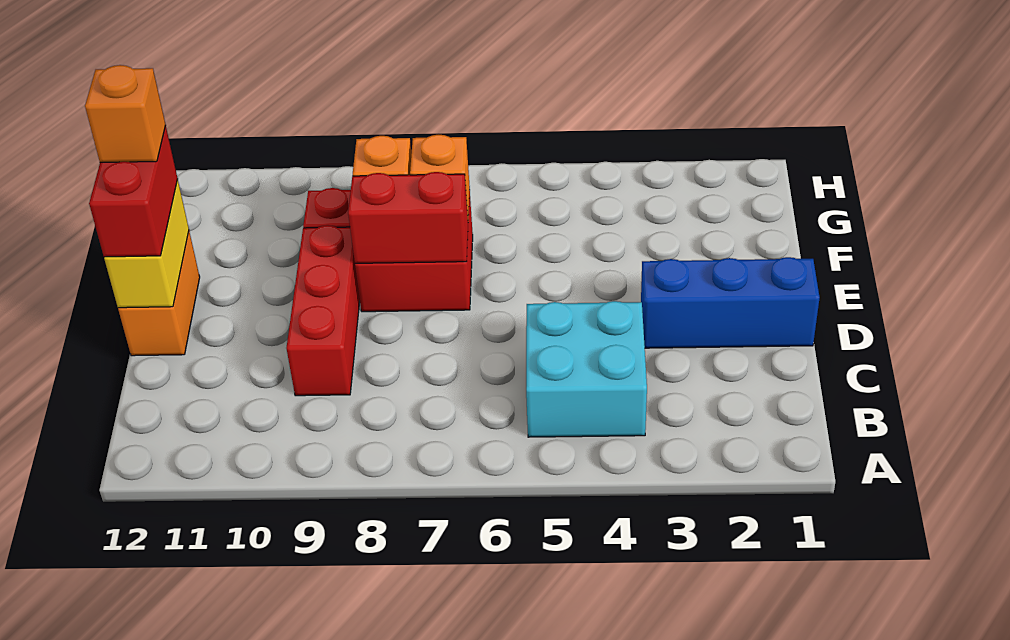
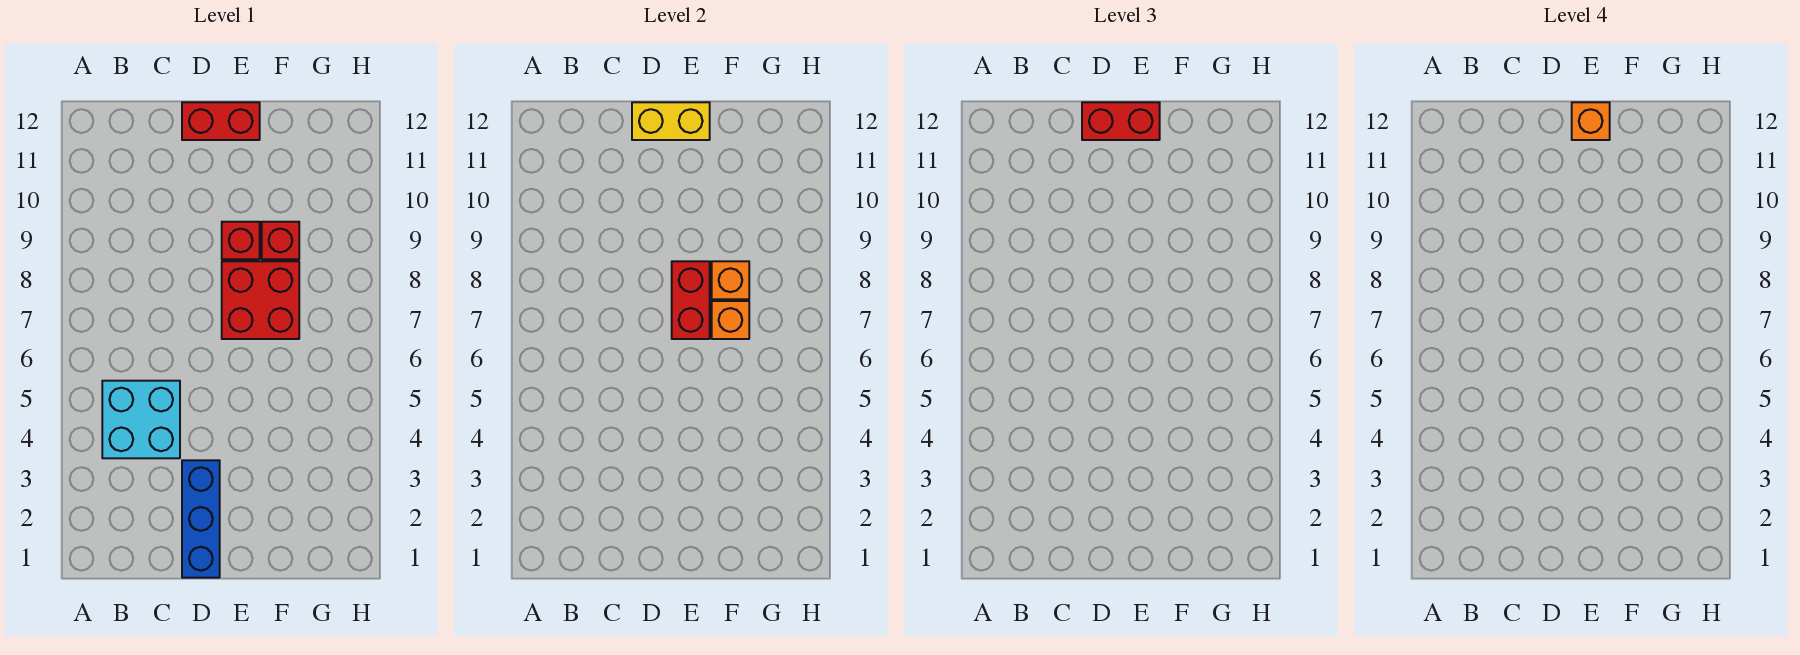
red brick C9:E9 level 1 -> red brick E9 level 1
orange brick D12:E12 level 1 -> red brick D12:E12 level 1

